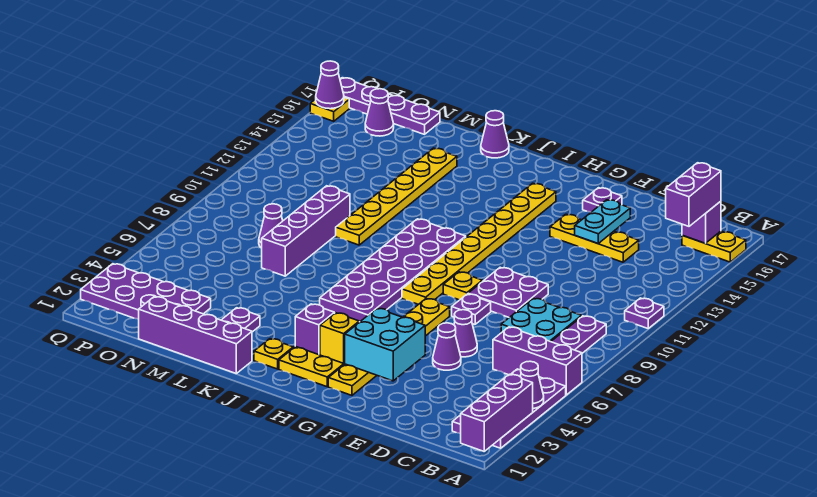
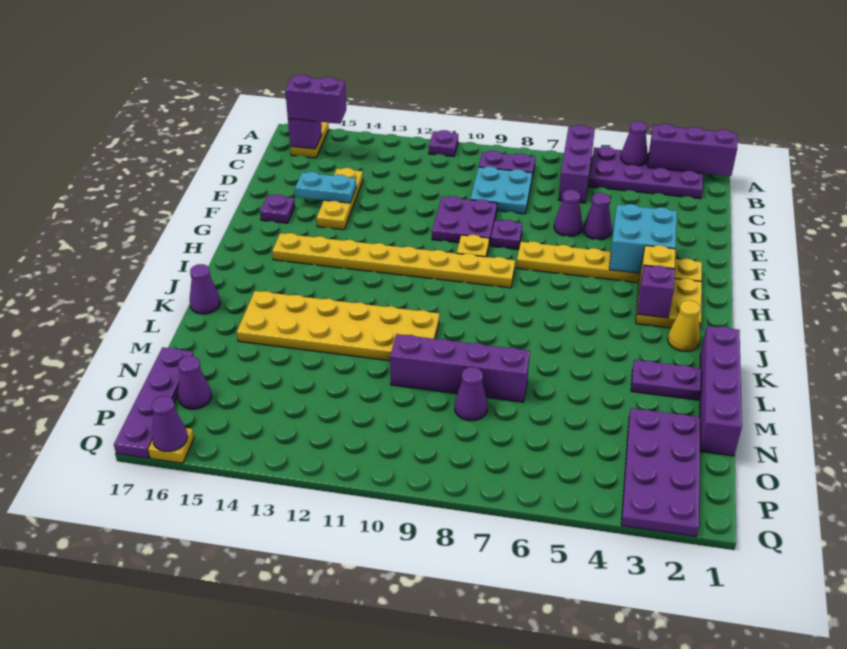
purple plate I6:J11 level 1 -> none
yellow plate J2 level 1 -> yellow cone J2 level 1
yellow plate L10:L15 level 1 -> yellow plate K10:L15 level 1

